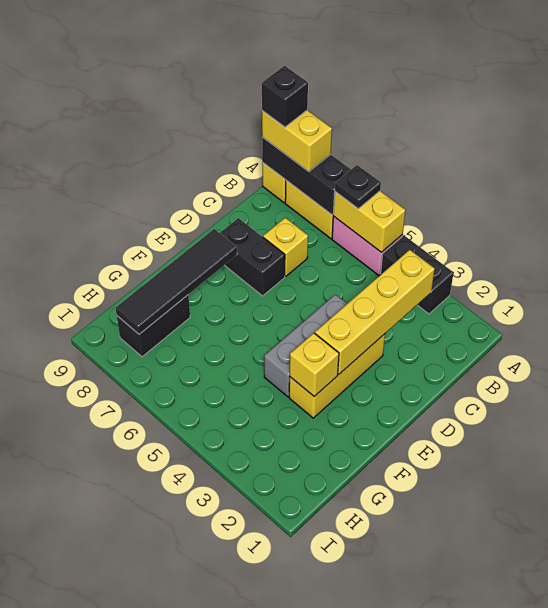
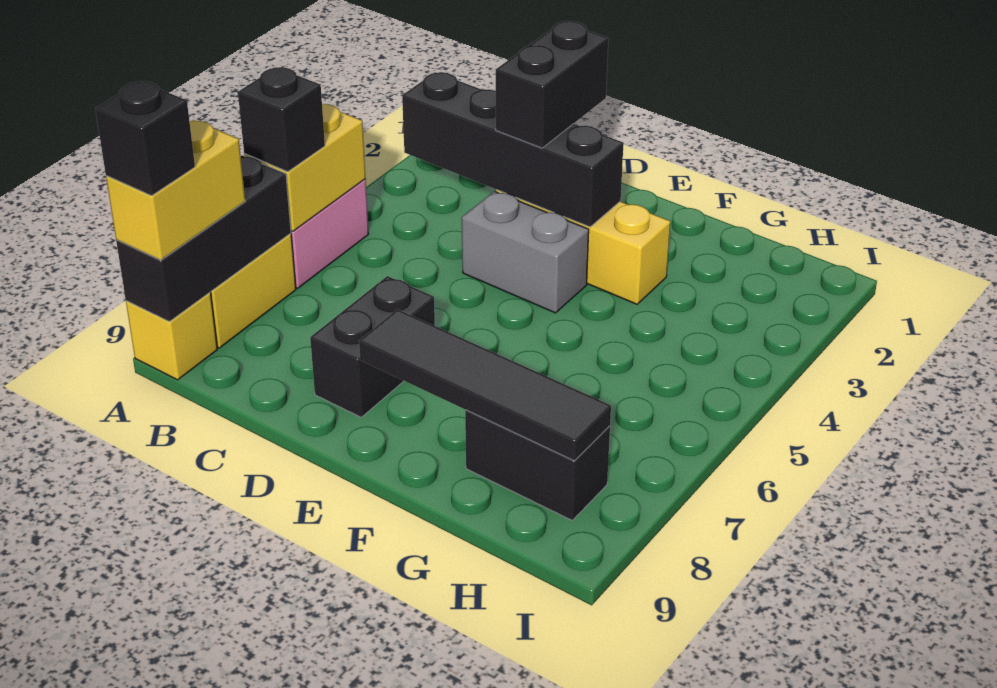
black brick A3:A4 level 1 -> black brick D2:D3 level 3
black plate A6 level 3 -> black brick A6 level 3
yellow brick B3:E3 level 2 -> black brick B3:E3 level 2
yellow brick C7 level 1 -> none
grey brick D4:F4 level 1 -> grey brick D4:E4 level 1
yellow brick F3 level 2 -> none

